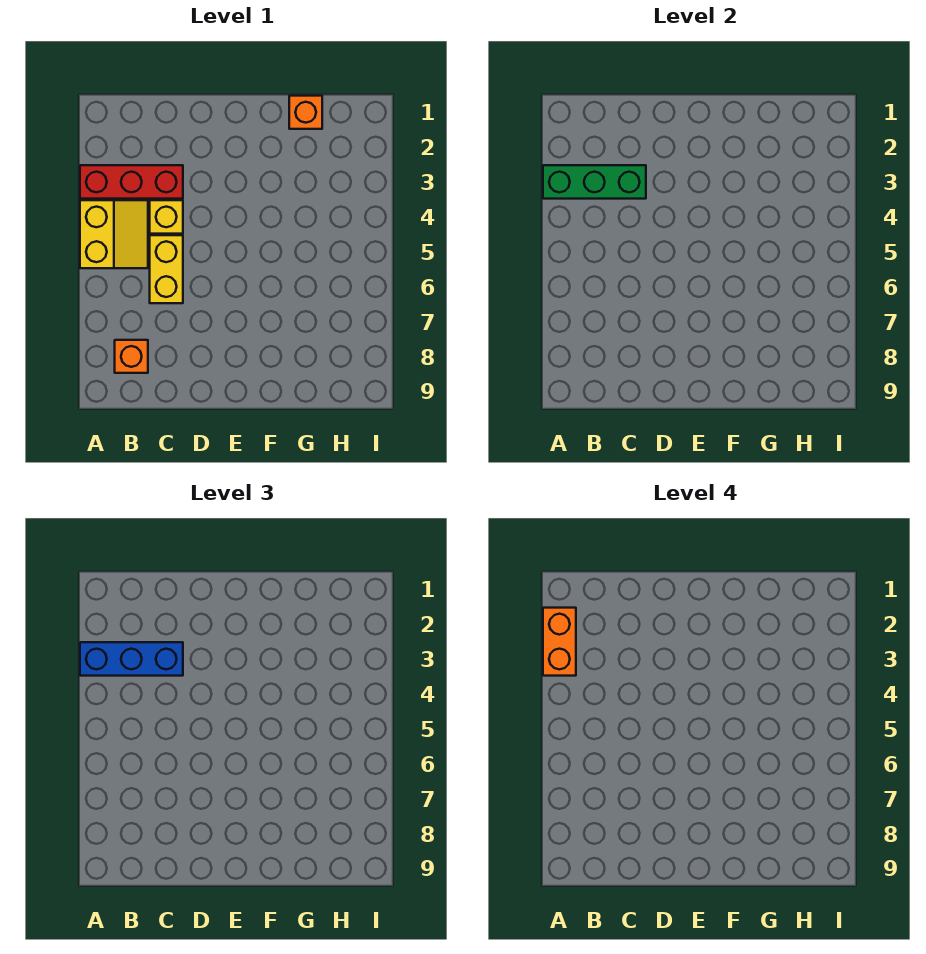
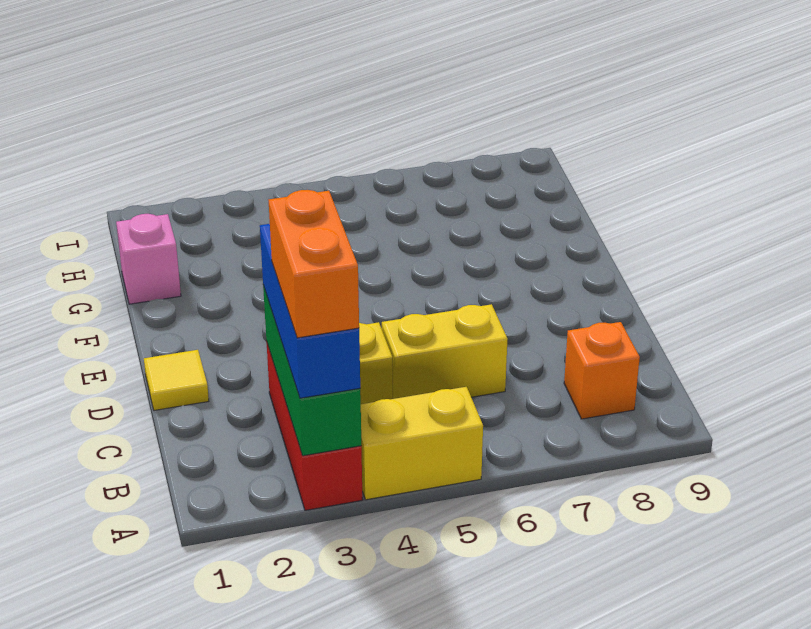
orange brick A2:A3 level 4 -> orange brick A3:B3 level 4
none -> yellow tile D1 level 1
orange brick G1 level 1 -> pink brick G1 level 1

